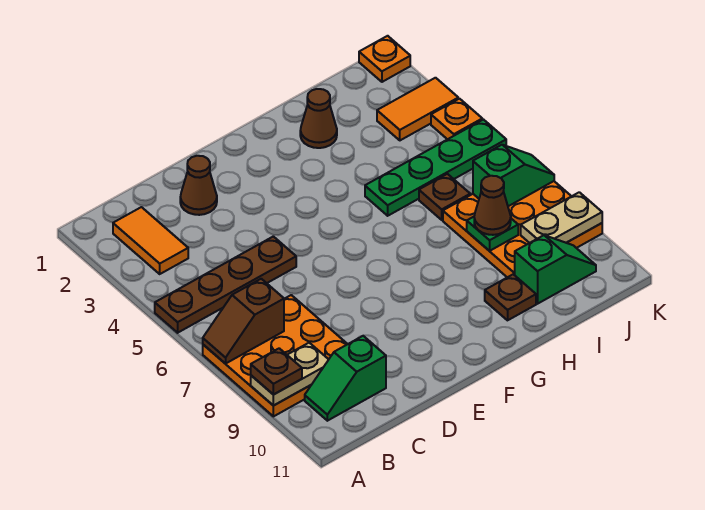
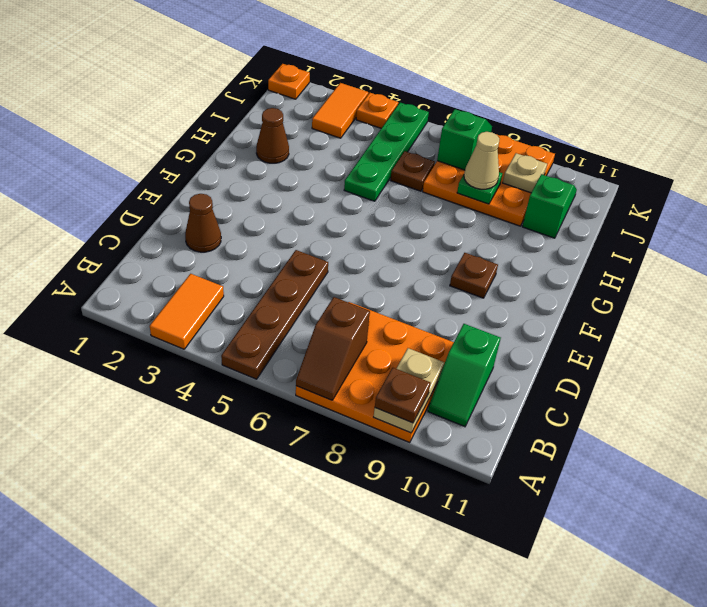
orange tile B2:B3 level 1 -> orange tile A3:B3 level 1
brown plate H10 level 1 -> brown plate F9 level 1
brown cone I8 level 3 -> tan cone I8 level 3
tan plate J9:K9 level 2 -> tan plate J9 level 2

